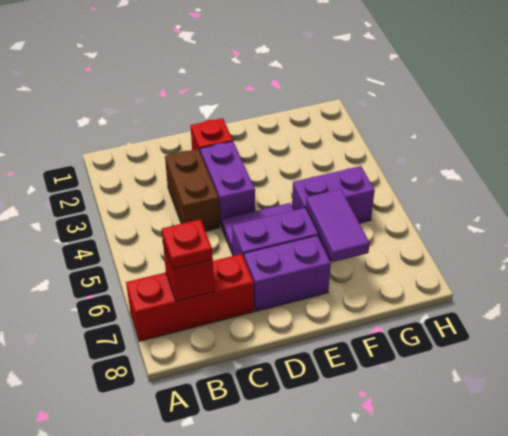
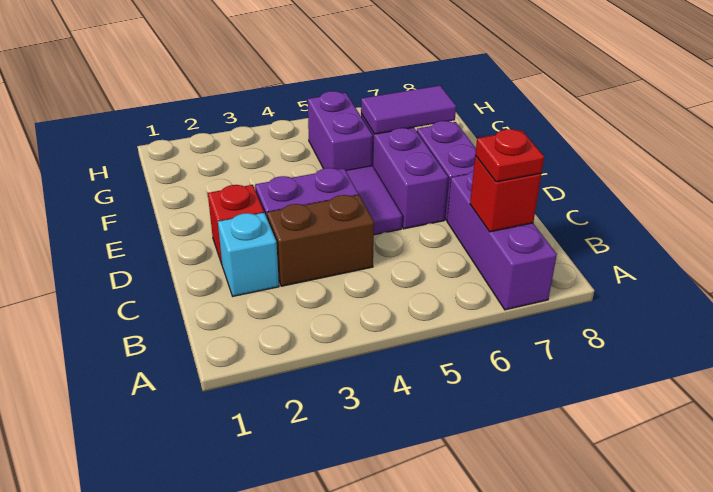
red brick A7:C7 level 1 -> purple brick A7:C7 level 1
none -> cyan brick C2 level 1

